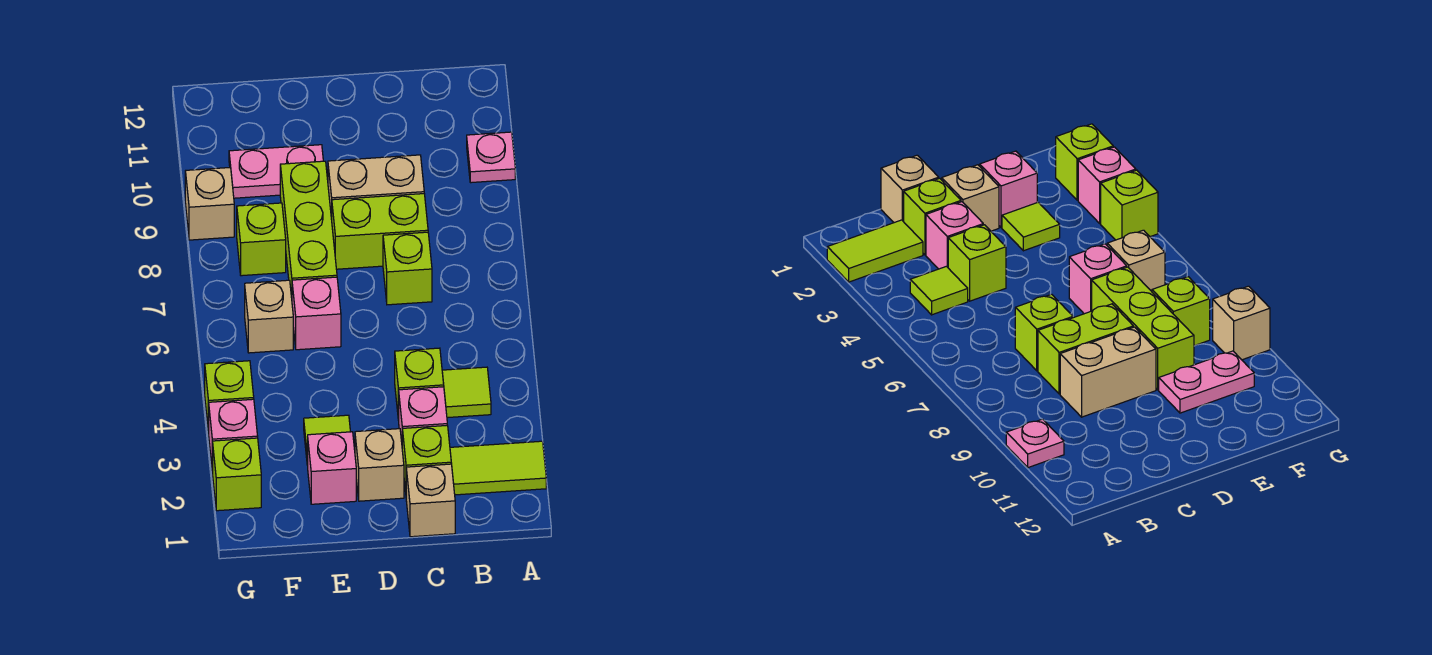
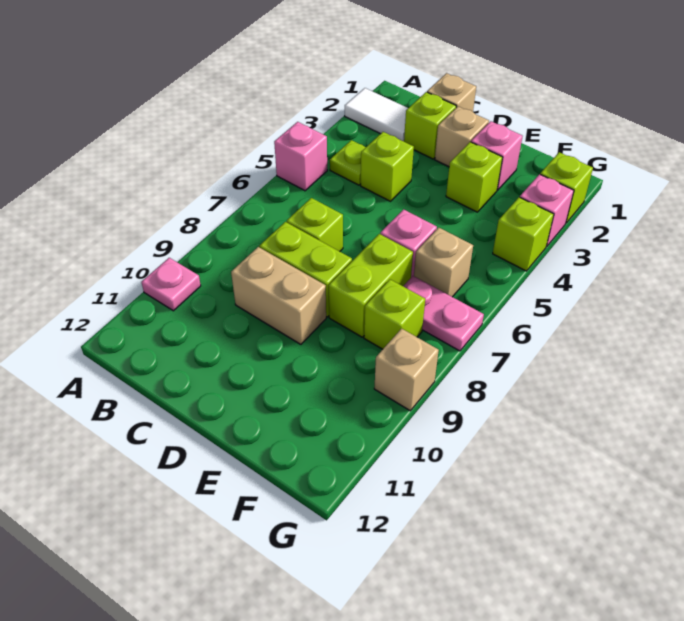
lime tile A2:B2 level 1 -> white tile A2:B2 level 1
lime tile B4 level 1 -> lime plate B4 level 1
pink brick C3 level 1 -> pink brick A5 level 1
lime tile E3 level 1 -> lime brick E3 level 1
lime brick E7:E9 level 1 -> lime brick E7:E8 level 1
pink plate E10:F10 level 1 -> pink plate F7:G7 level 1

